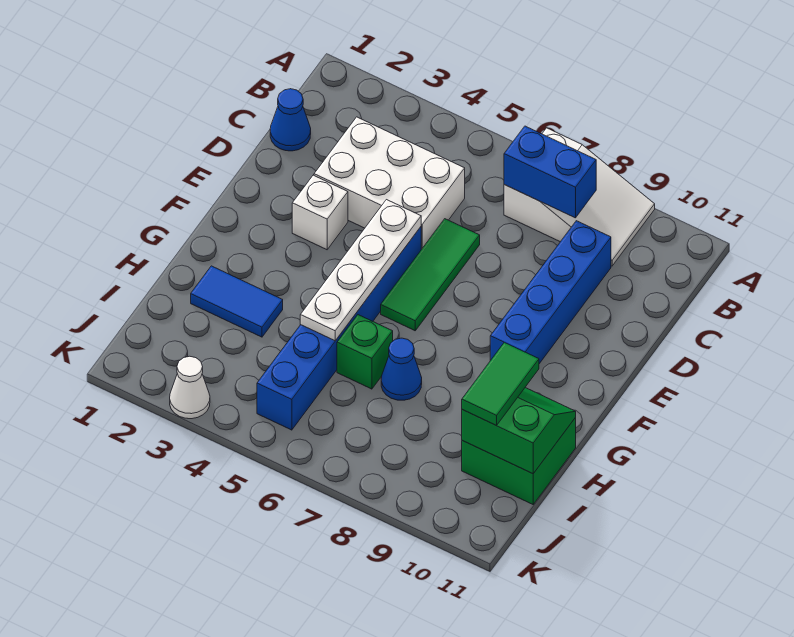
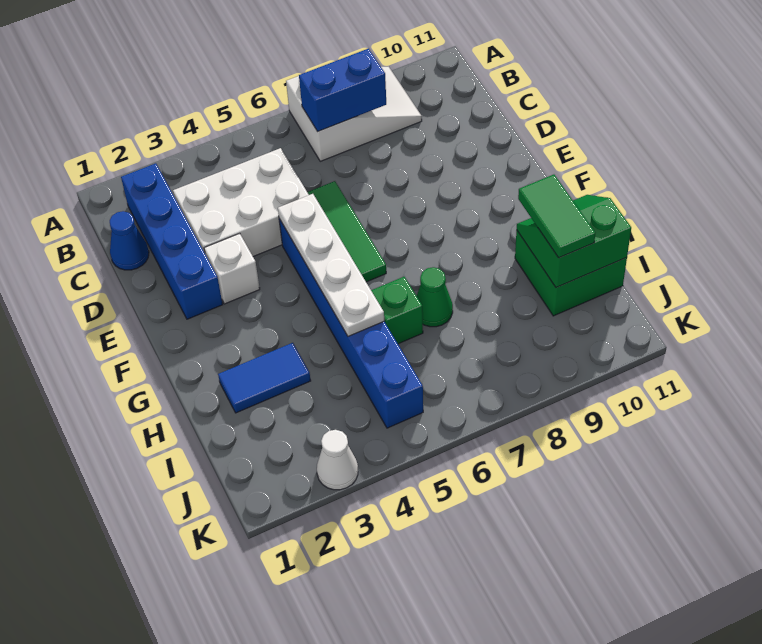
blue brick C9:F9 level 1 -> blue brick B2:E2 level 1
blue cone H7 level 1 -> green cone H7 level 1

